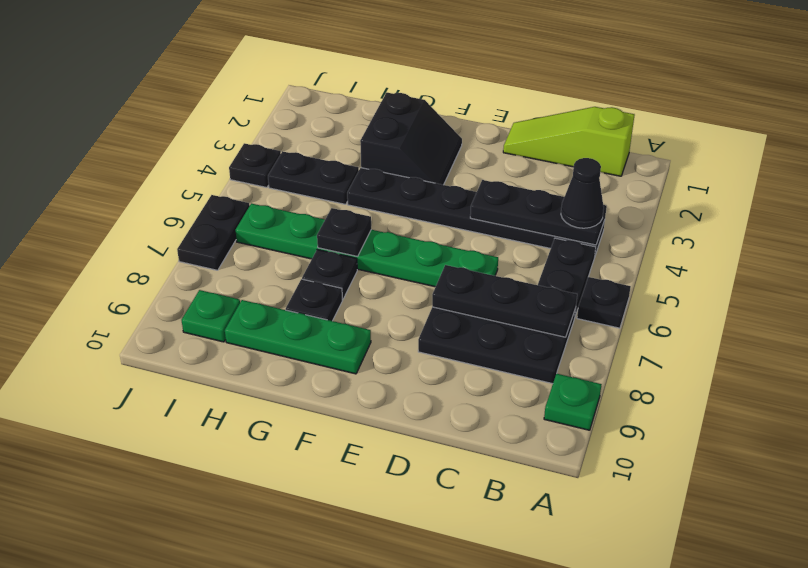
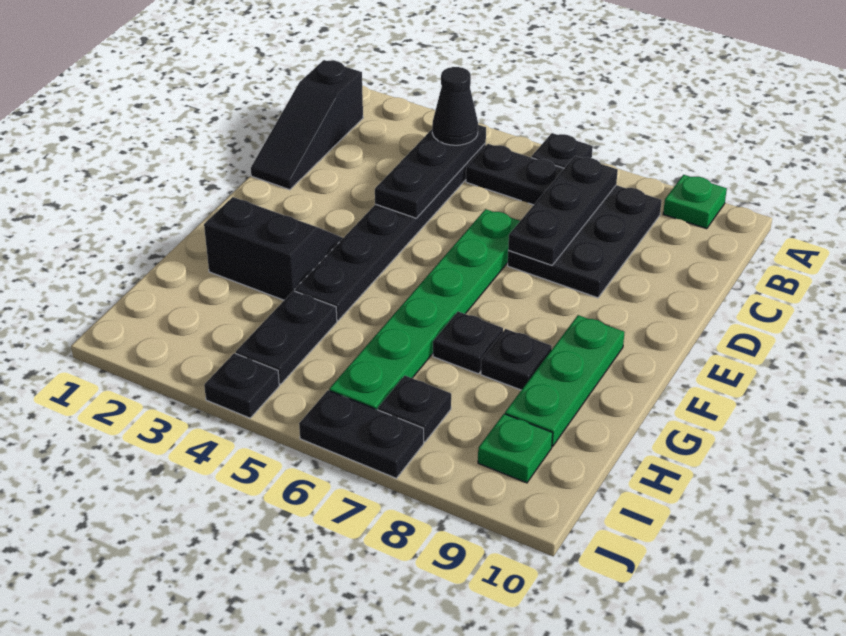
lime slope B1:D1 level 1 top B -> black slope B1:D1 level 1 top B
black plate G6 level 2 -> black plate I7 level 1

